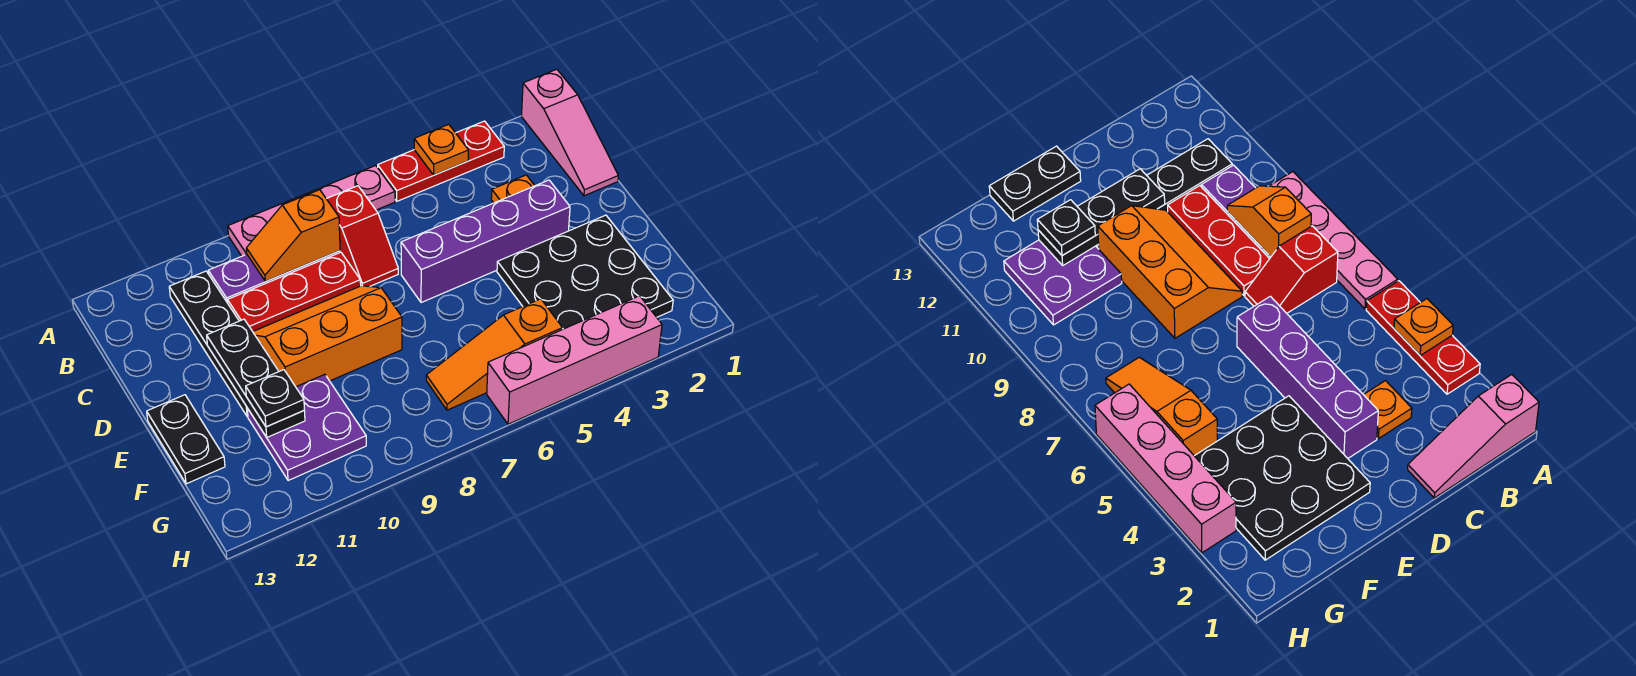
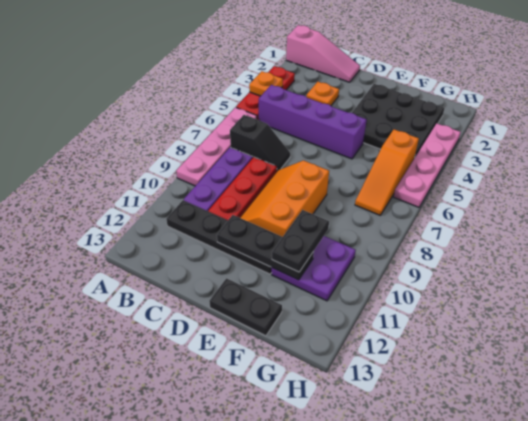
red slope B7:C7 level 1 top B -> black slope B7:C7 level 1 top B
orange slope B8:B9 level 2 top 8 -> none
purple brick D3:D6 level 1 -> purple brick B5:E5 level 1
black plate F11 level 3 -> black plate F10:F11 level 3
pink brick H3:H6 level 1 -> pink plate H3:H6 level 1

